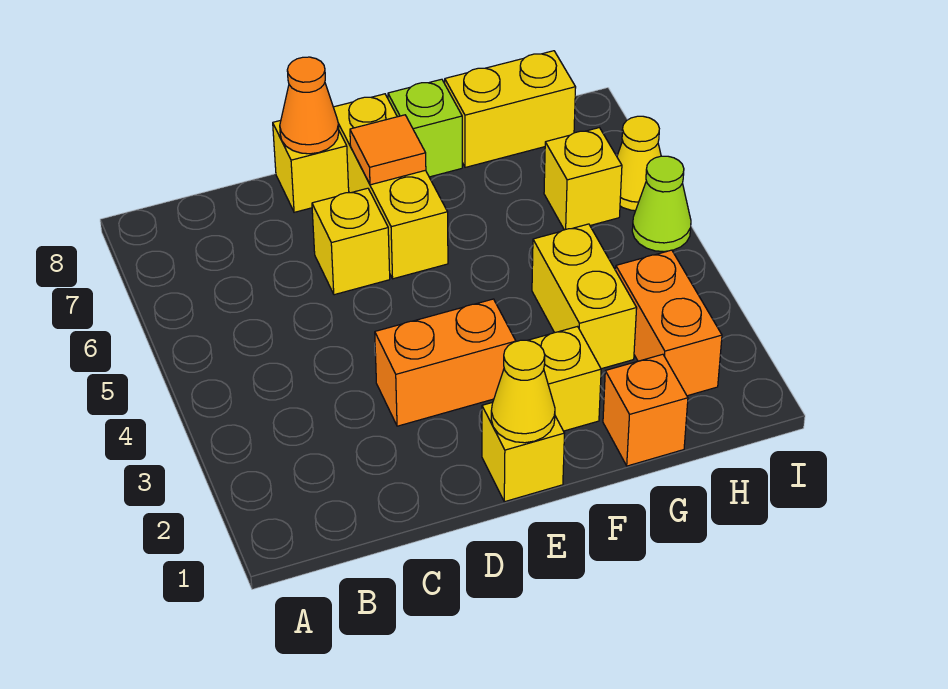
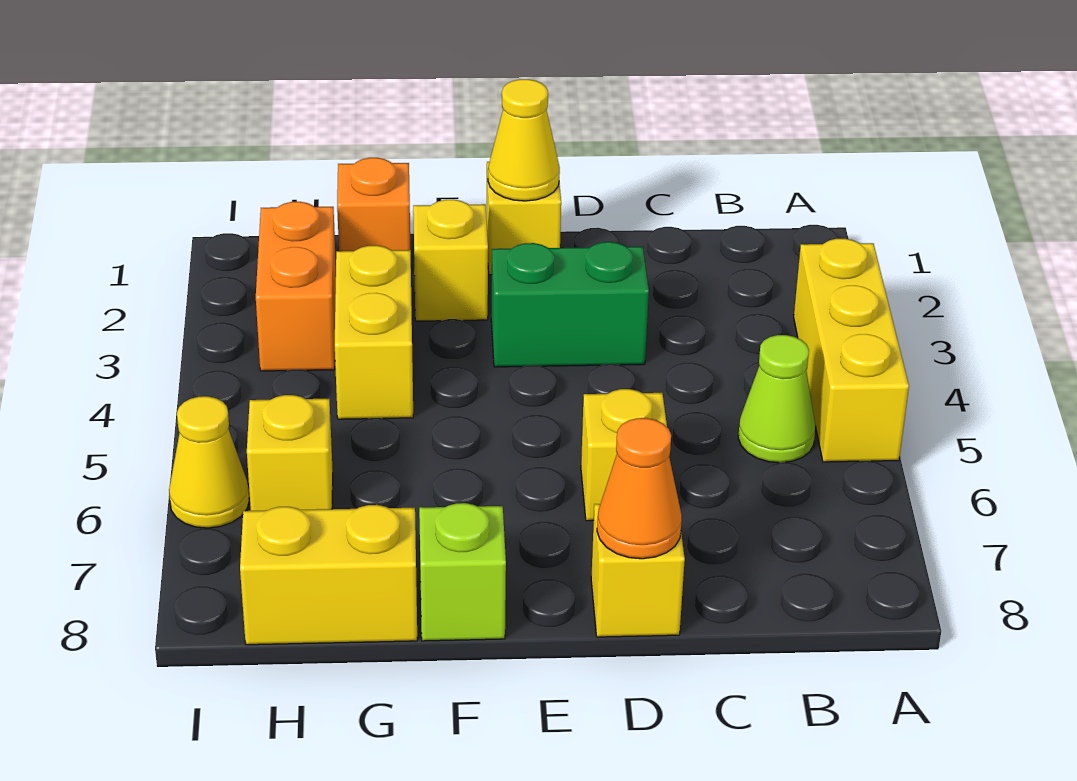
orange brick D3:E3 level 1 -> green brick D3:E3 level 1
yellow brick E6:E8 level 1 -> yellow brick A3:A5 level 1
orange tile E7 level 2 -> none
lime cone I5 level 1 -> lime cone B5 level 1

